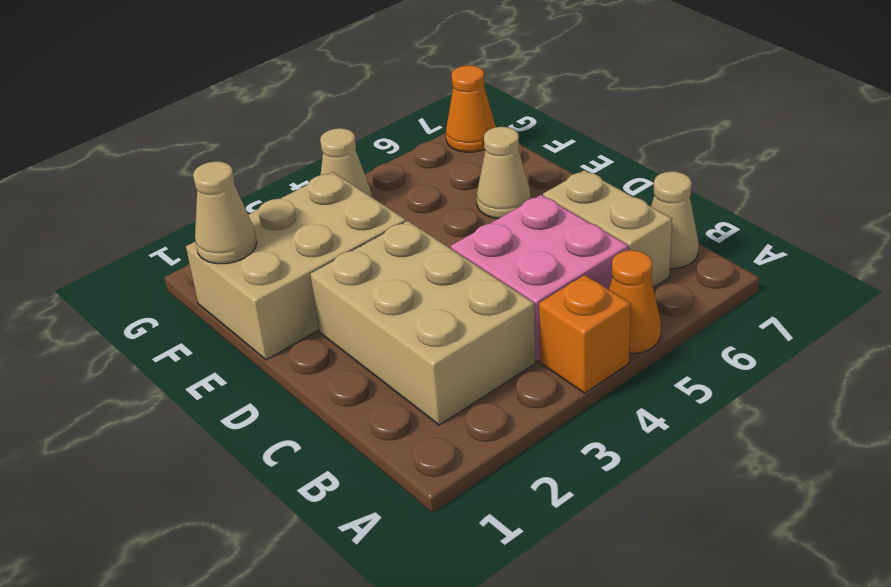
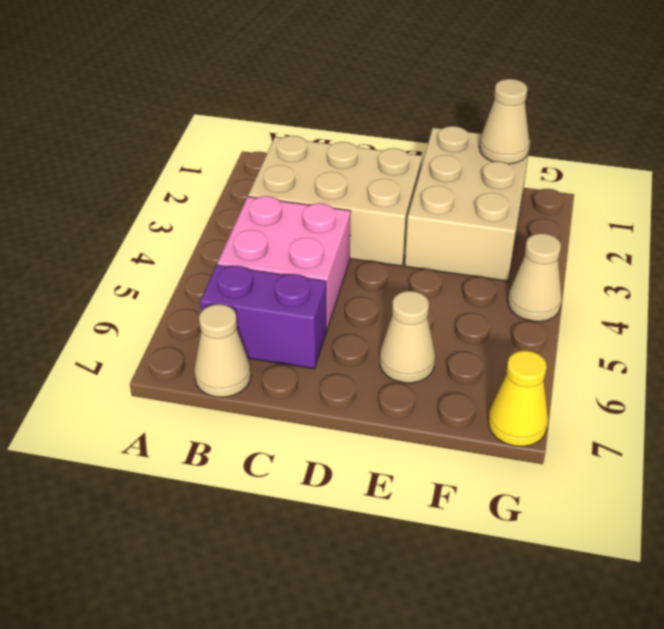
orange brick A4 level 1 -> none
orange cone A5 level 1 -> none
tan brick B6:C6 level 1 -> purple brick B6:C6 level 1
orange cone G7 level 1 -> yellow cone G7 level 1

